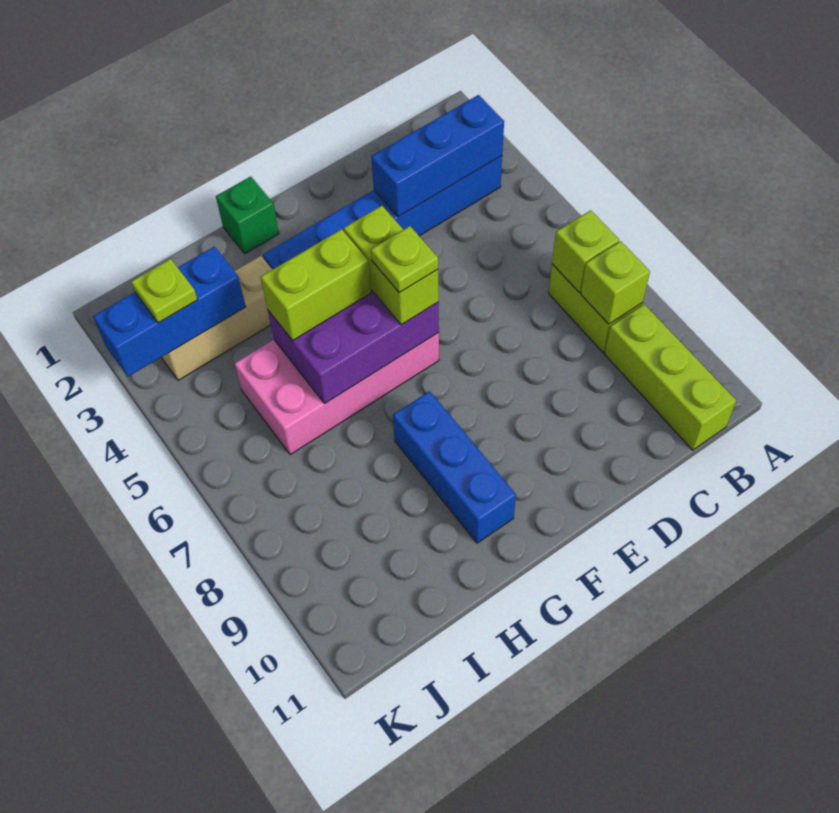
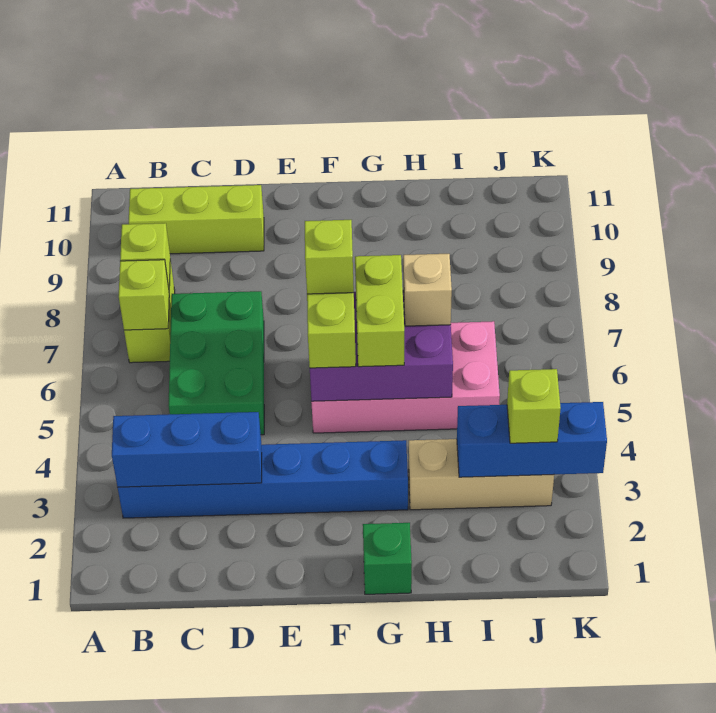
lime brick B9:B11 level 1 -> lime brick B10:D10 level 1
none -> green brick C5:D7 level 1
lime plate F6 level 4 -> lime brick F6 level 4
lime brick G5:H5 level 3 -> lime brick G5:G6 level 3
blue brick G8:G10 level 1 -> none
none -> tan brick H6 level 3
lime plate J3 level 3 -> lime brick J3 level 3

